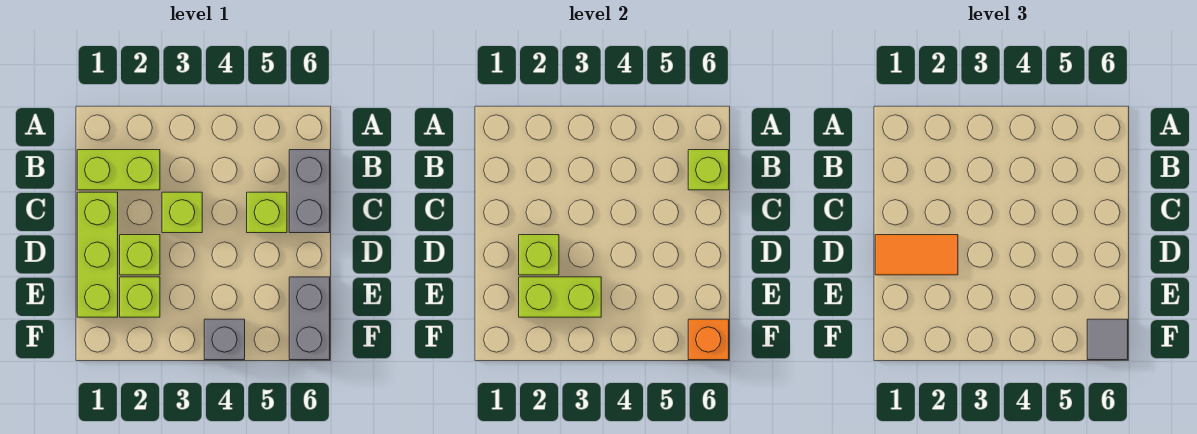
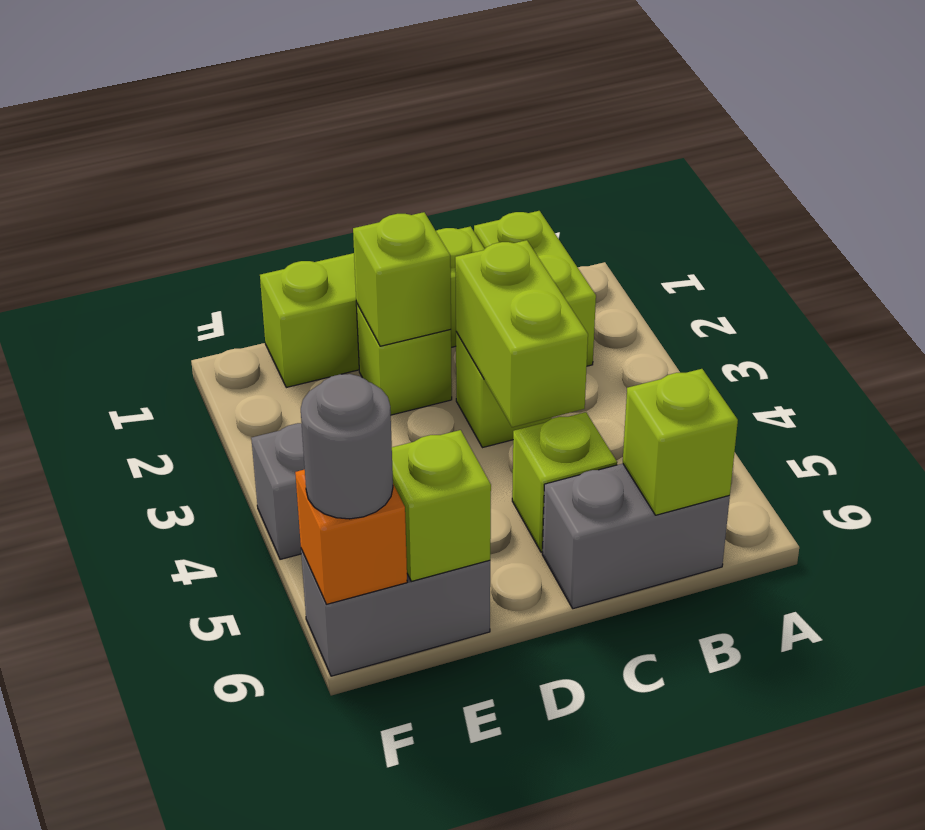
orange tile D1:D2 level 3 -> none
lime brick E2 level 1 -> lime brick E6 level 2
lime brick E2:E3 level 2 -> lime brick C3:C4 level 2
grey tile F6 level 3 -> grey round brick F6 level 3

